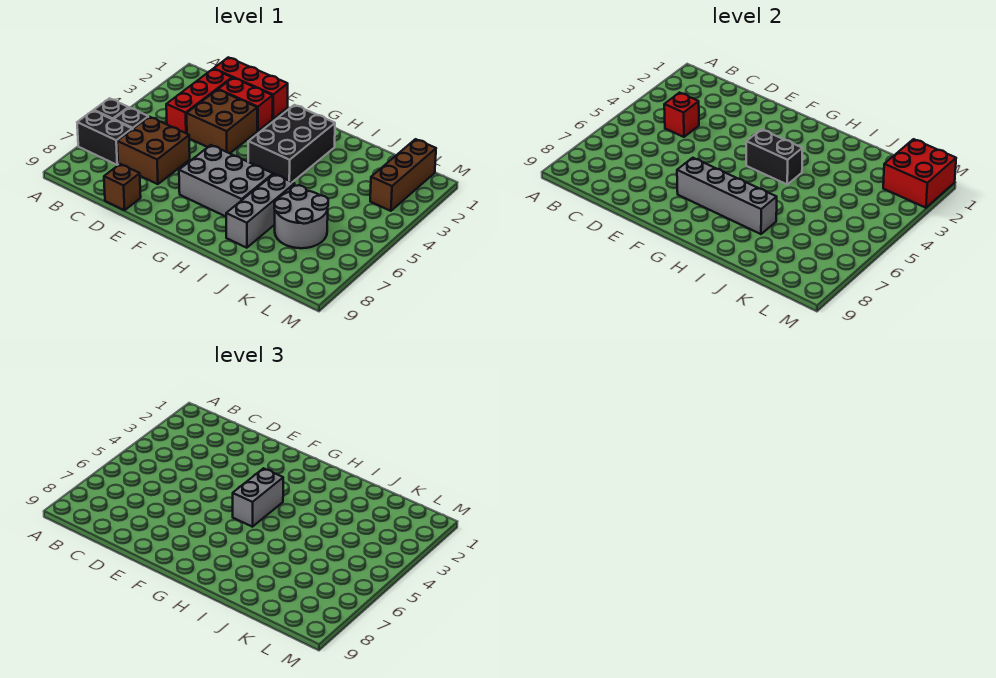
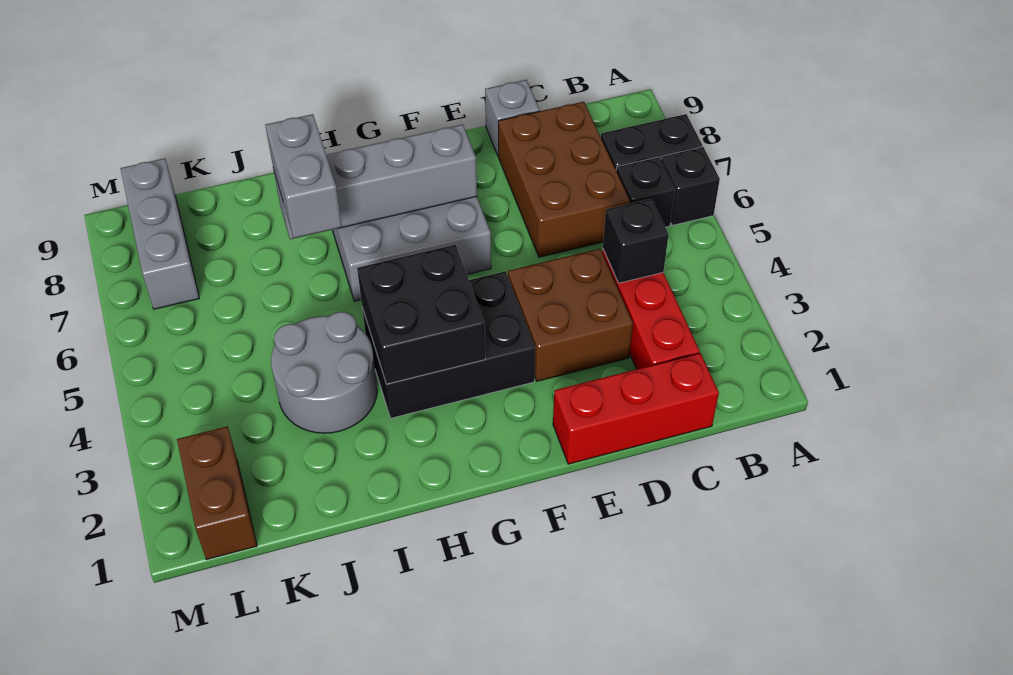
red brick C4 level 2 -> black brick C4 level 2
brown brick C6:D7 level 1 -> brown brick C6:D8 level 1
red brick D2:E2 level 1 -> none
brown brick D9 level 1 -> grey brick D9 level 1
black brick G2:H4 level 1 -> black brick F3:H4 level 1
black brick G4:H4 level 2 -> black brick G3:H4 level 2
grey brick G4:G5 level 3 -> grey brick I6:I7 level 3
grey brick I6:I8 level 1 -> grey brick L7:L9 level 1
grey round brick J6:K7 level 1 -> grey round brick I3:J4 level 1
brown brick L1:L3 level 1 -> brown brick L1:L2 level 1
red brick L1:M2 level 2 -> none

